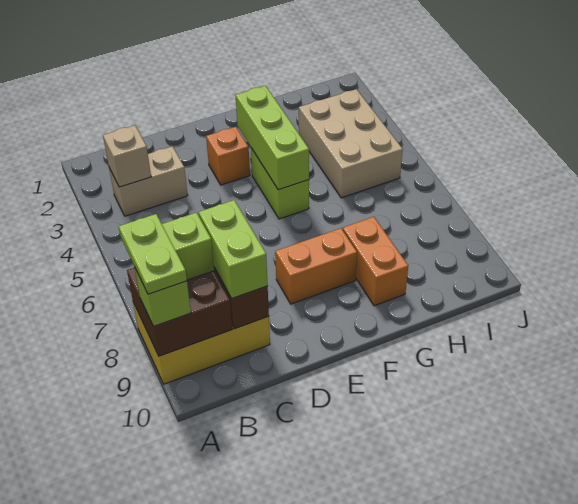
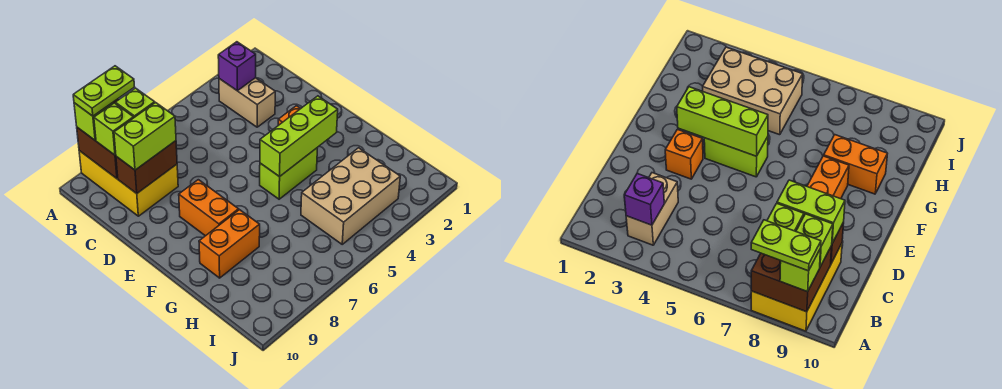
tan brick B3 level 2 -> purple brick B3 level 2
none -> lime brick B9 level 3

